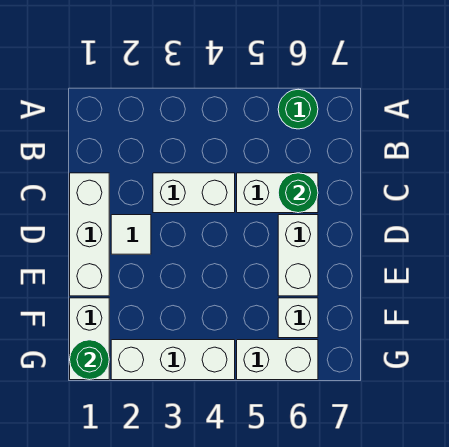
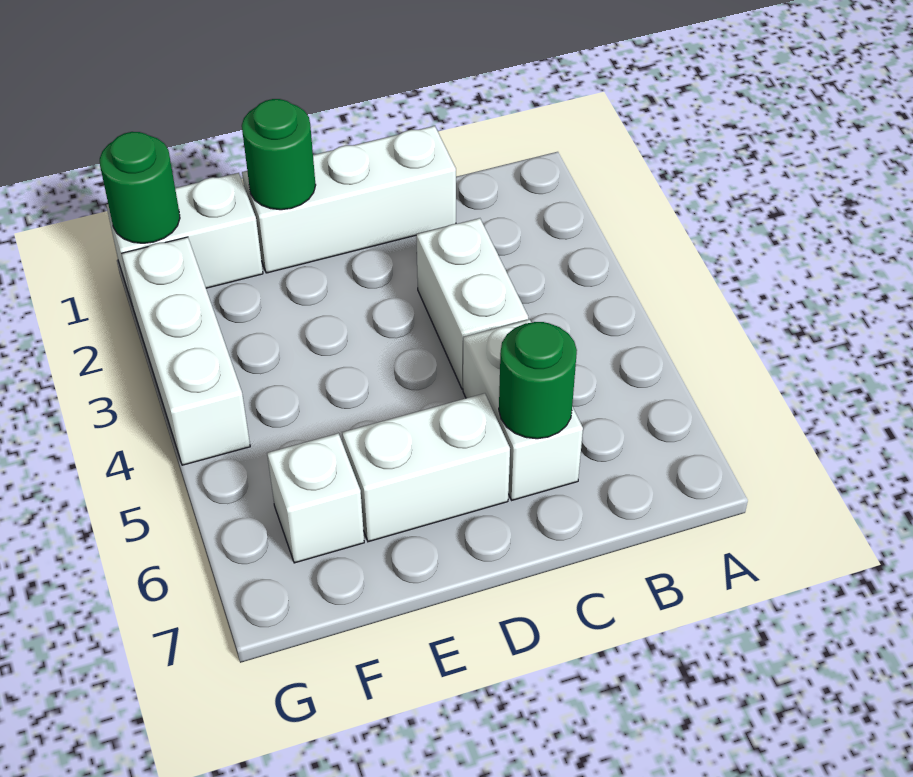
green round brick A6 level 1 -> green round brick E1 level 2
white tile D2 level 1 -> none
white brick G5:G6 level 1 -> none

